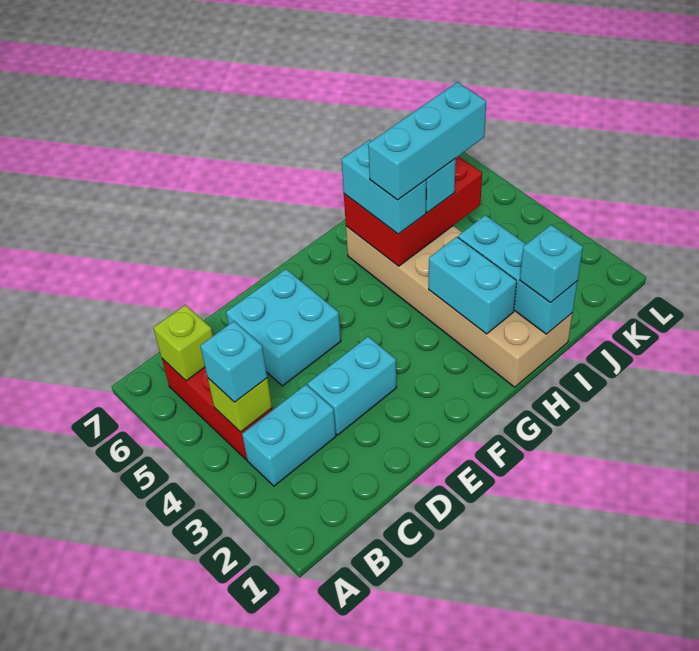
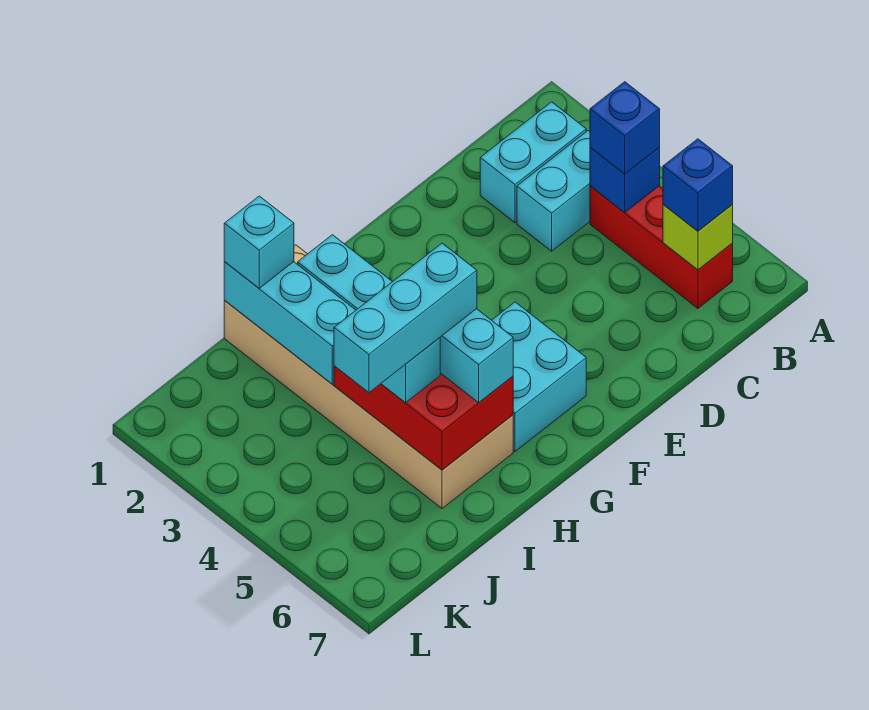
lime brick B4 level 2 -> blue brick B4 level 2
cyan brick B4 level 3 -> blue brick B4 level 3
none -> blue brick B6 level 3
cyan brick D3:E3 level 1 -> cyan brick B2:C2 level 1
cyan brick D5:E6 level 1 -> cyan brick F5:G6 level 1
red brick H5:J6 level 2 -> red brick H4:I6 level 2

